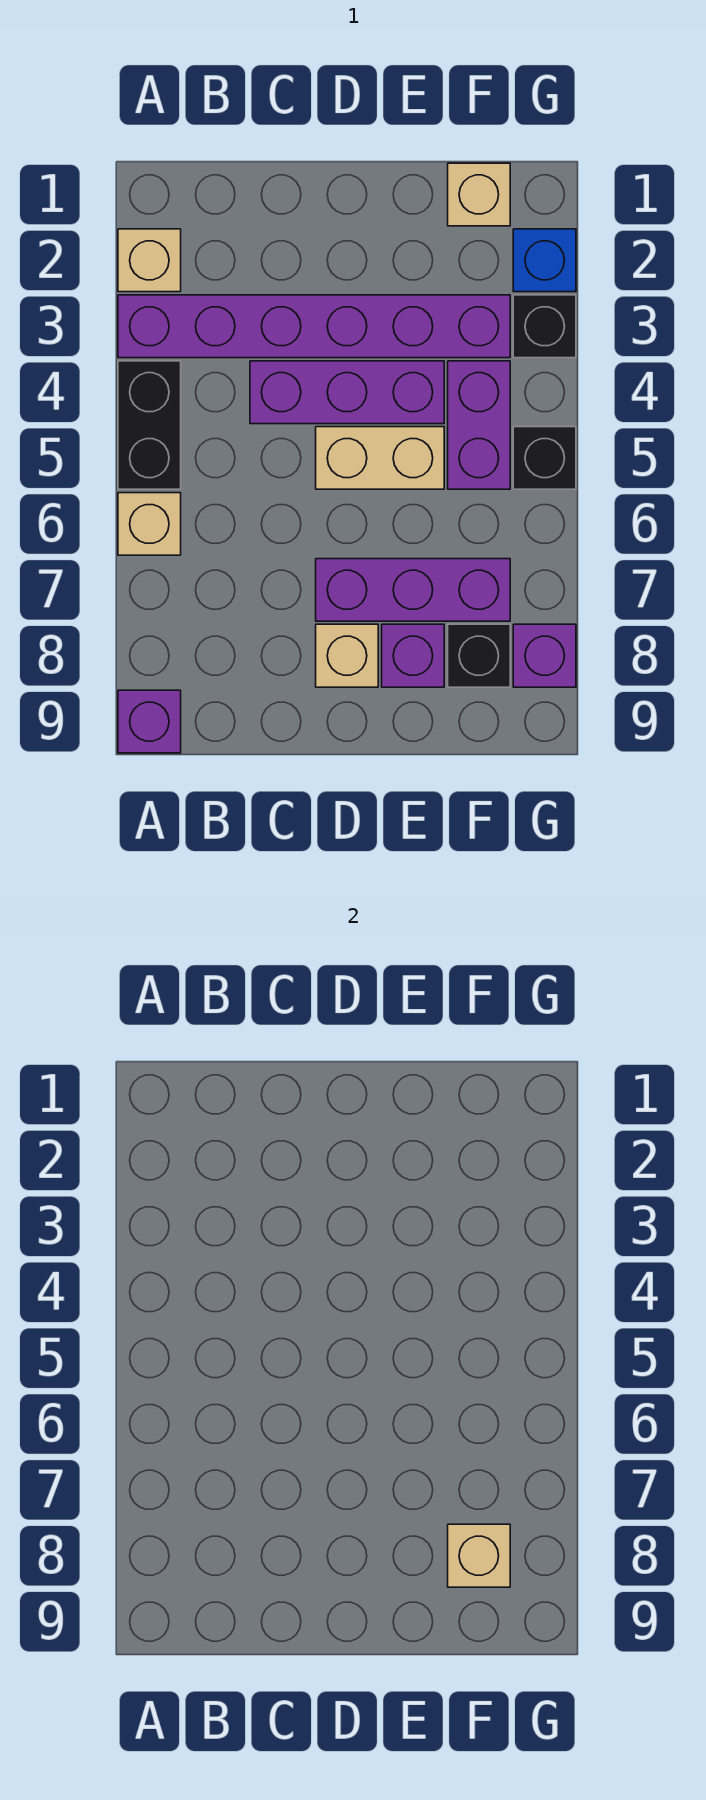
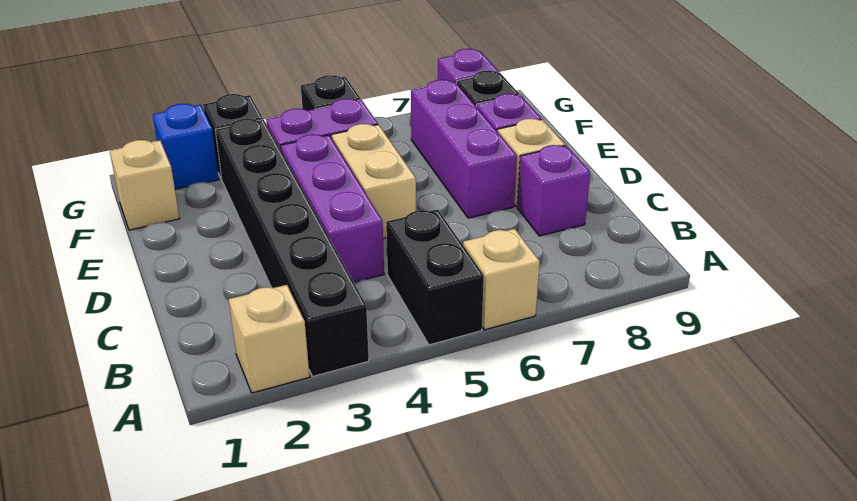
purple brick A3:F3 level 1 -> black brick A3:F3 level 1
black brick A4:A5 level 1 -> black brick A5:B5 level 1
purple brick A9 level 1 -> purple brick C8 level 1
tan brick F8 level 2 -> none

